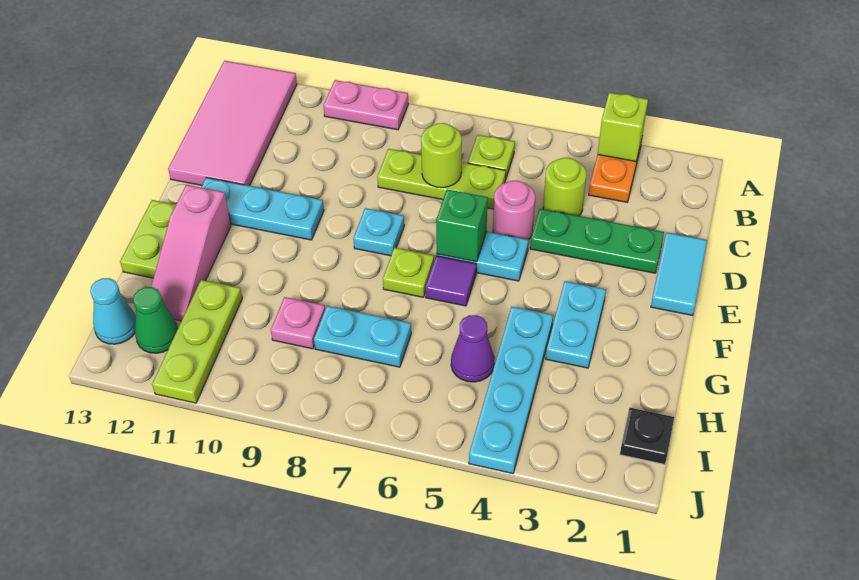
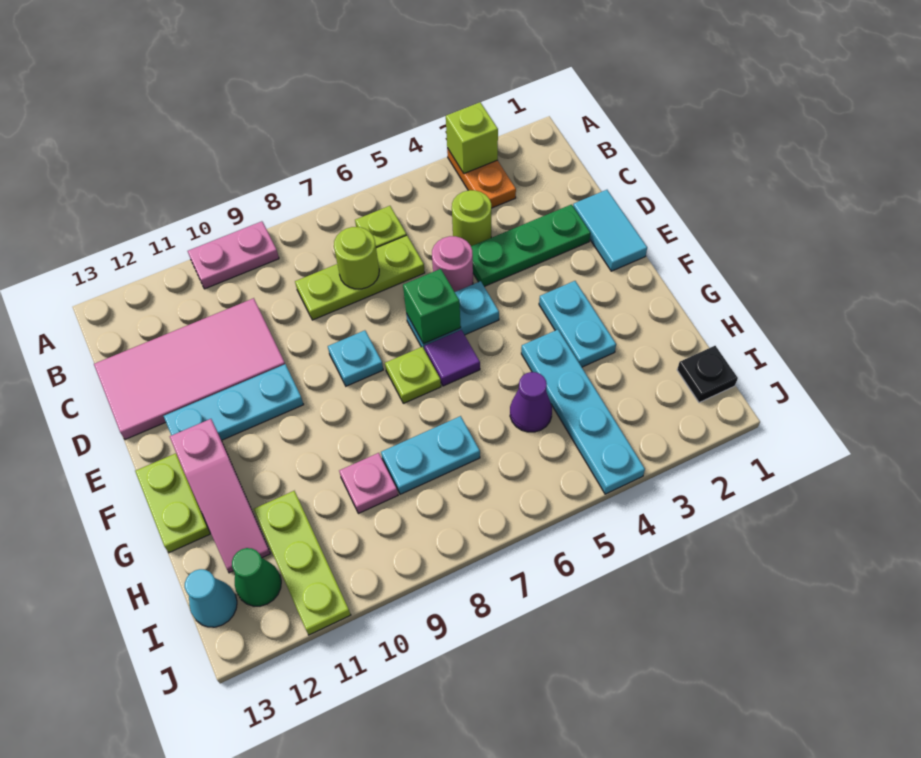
pink tile A12:D13 level 1 -> pink tile C10:D13 level 1

